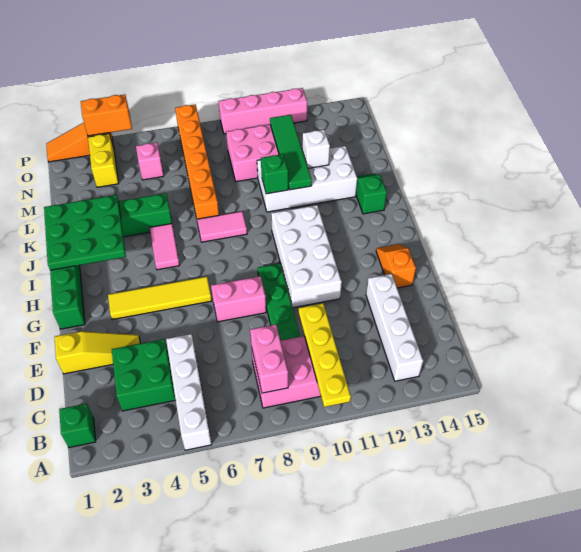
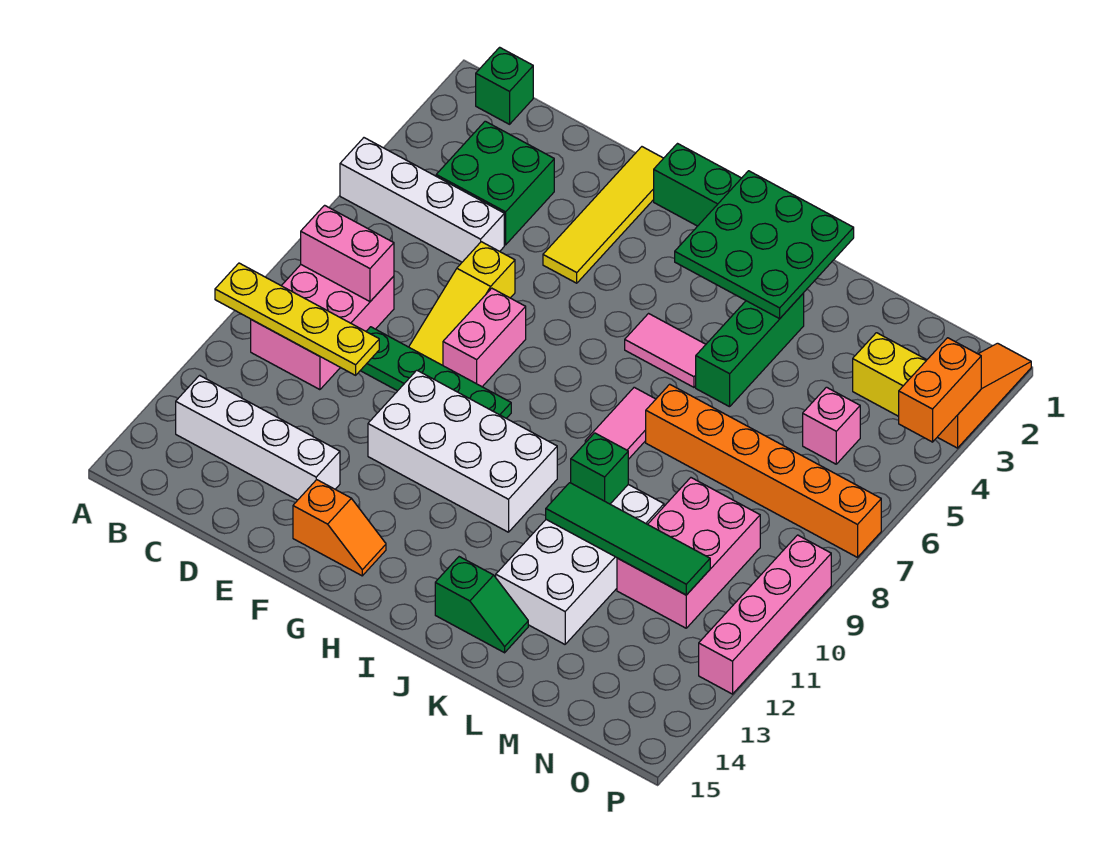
yellow slope E1:E3 level 1 top 1 -> yellow slope E6:E8 level 1 top 6
yellow tile G3:G6 level 1 -> yellow tile F1:F4 level 1
white brick L12 level 2 -> none

